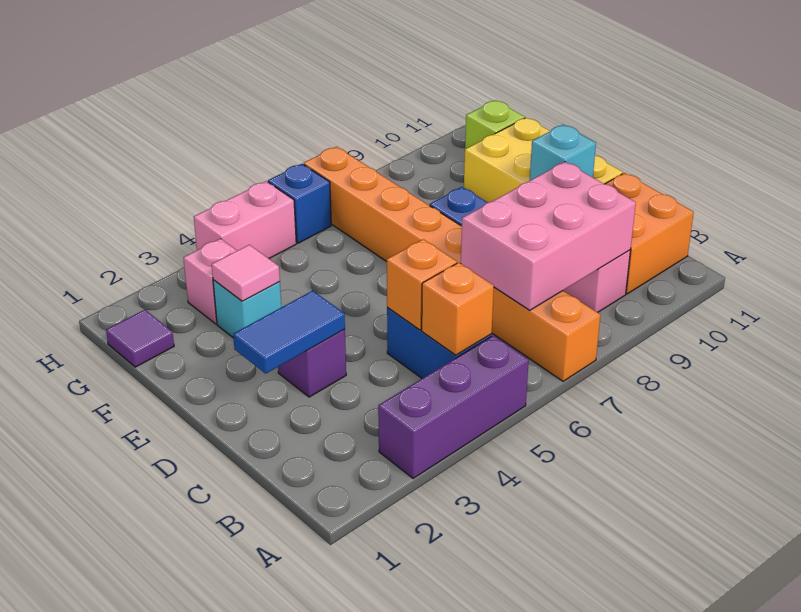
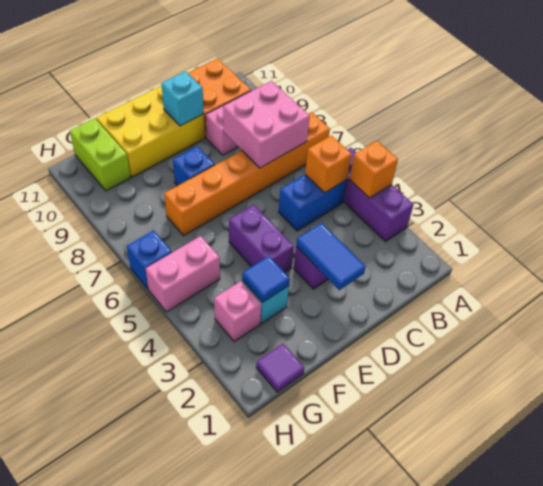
orange brick A7:H7 level 1 -> orange brick A7:F7 level 1
pink brick B7:C9 level 2 -> pink brick B7:C8 level 2
orange brick C5 level 2 -> orange brick A4 level 2
none -> purple brick E4:E5 level 1
pink tile F3 level 2 -> blue tile F3 level 2
lime brick G11 level 1 -> lime brick G10:G11 level 1
pink brick H4:H5 level 1 -> pink brick G5:H5 level 1

